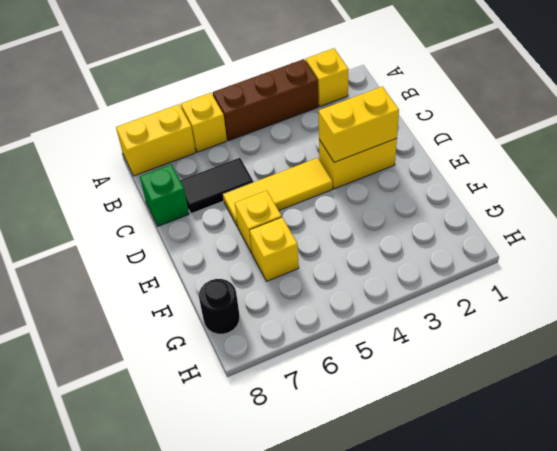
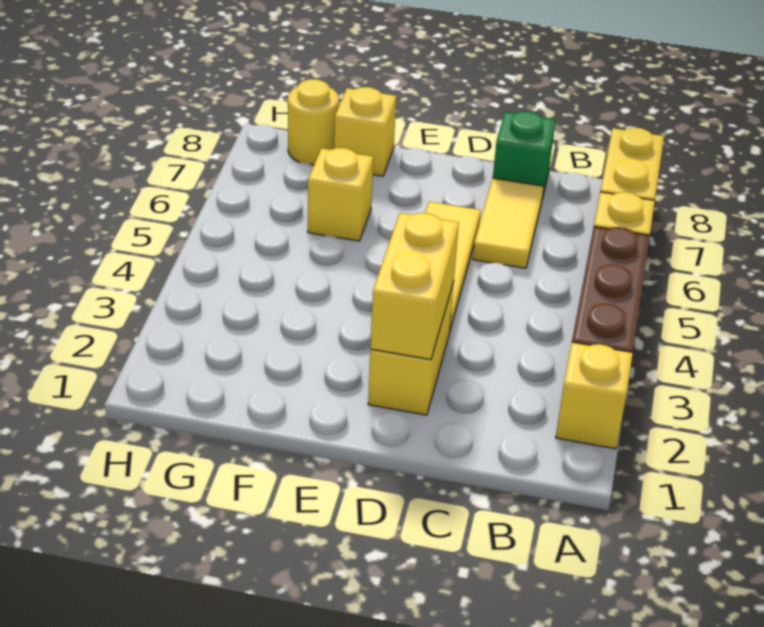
black tile C6:C7 level 1 -> yellow tile C6:C7 level 1
yellow brick E6 level 1 -> yellow brick F8 level 1
black round brick G8 level 1 -> yellow round brick G8 level 1

